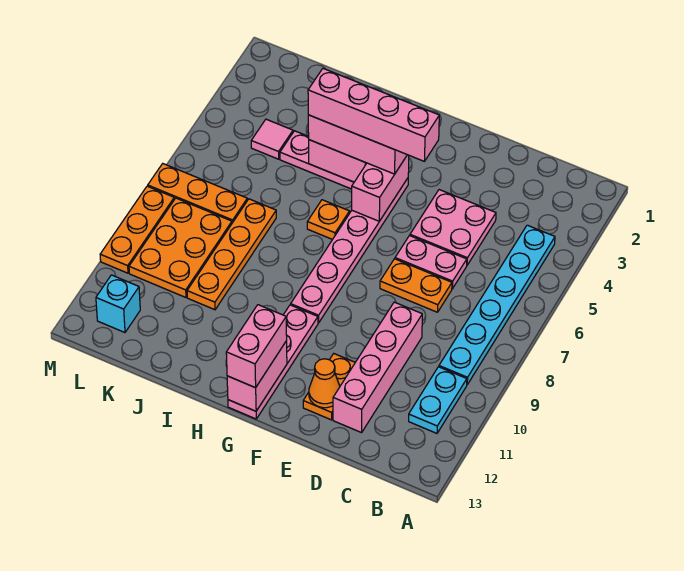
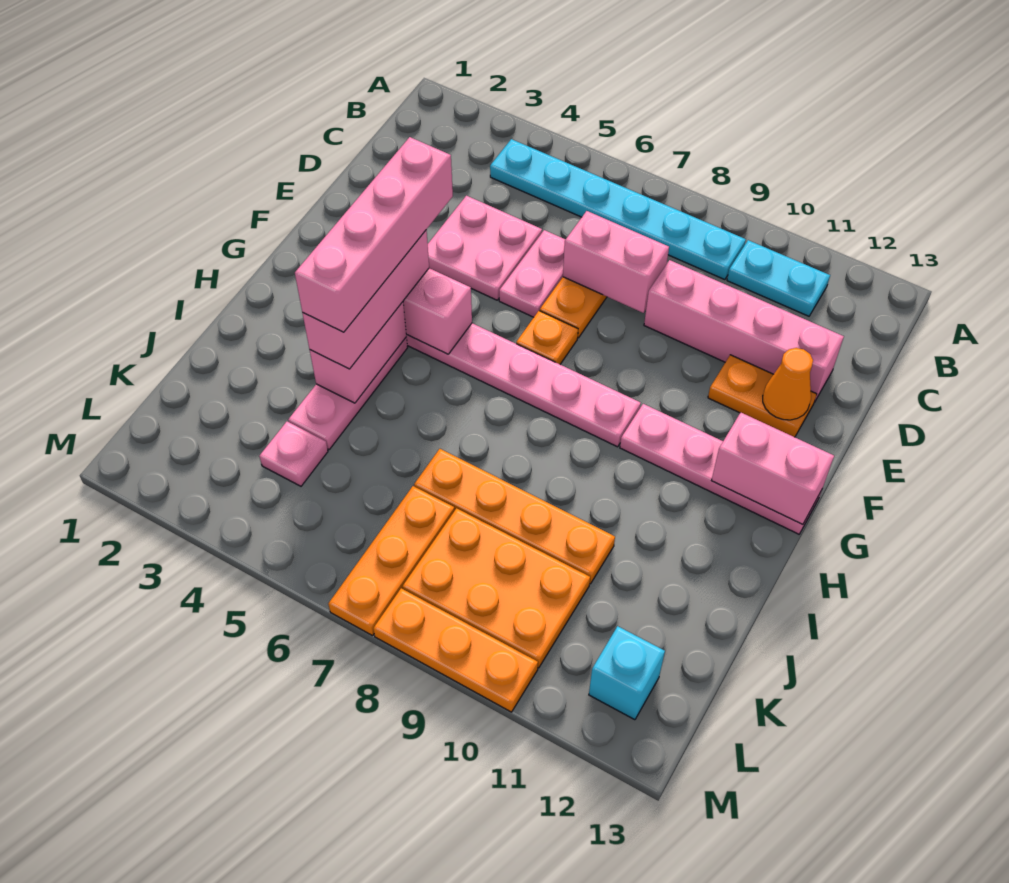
pink brick G12:G13 level 3 -> pink brick D7:D8 level 2
orange plate H6 level 1 -> orange plate F7 level 1
pink tile K4 level 1 -> pink plate K4 level 1

